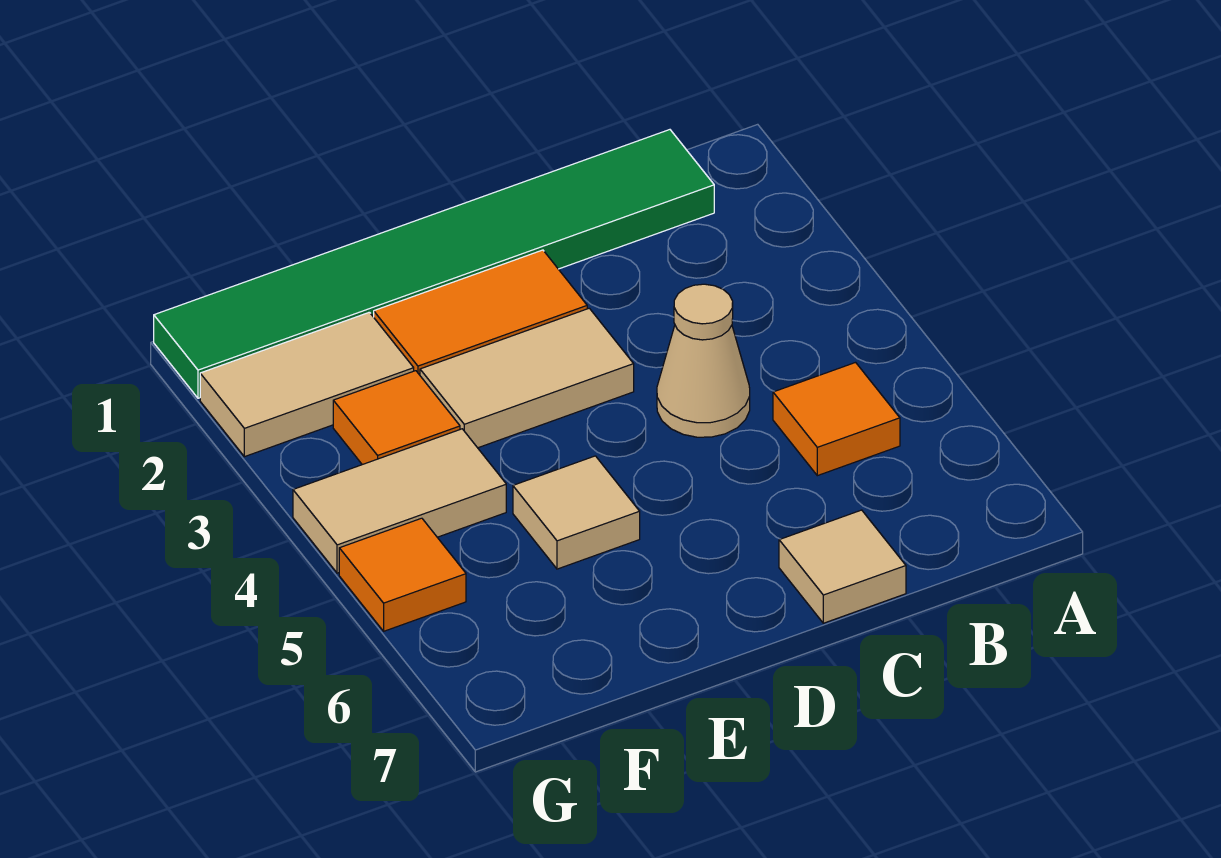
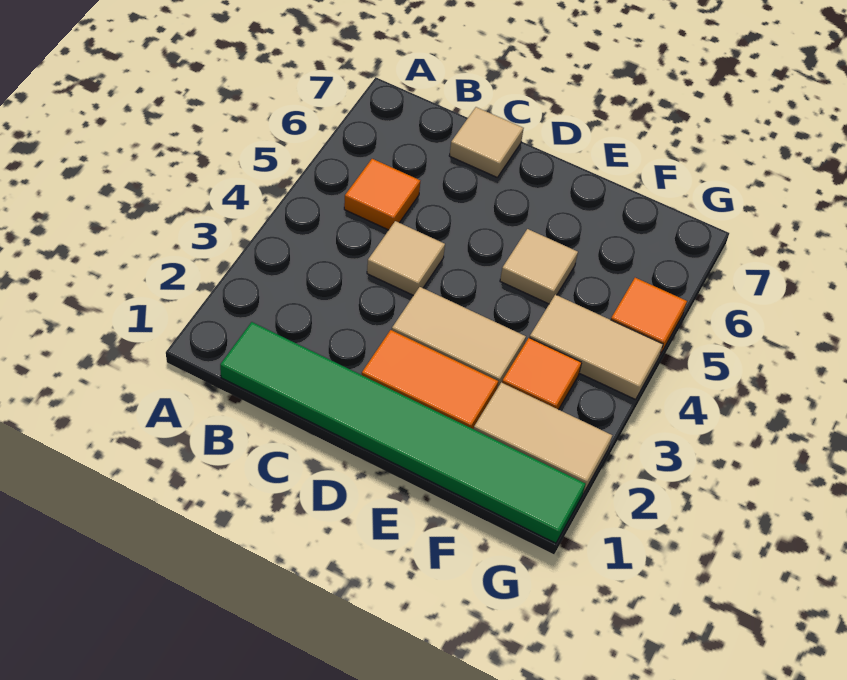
tan cone C4 level 1 -> tan tile C4 level 1

